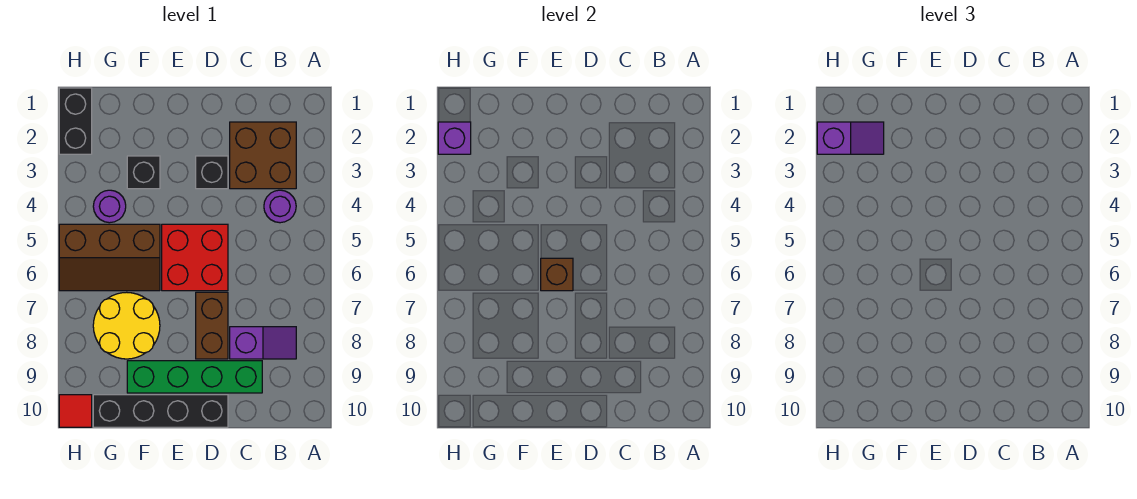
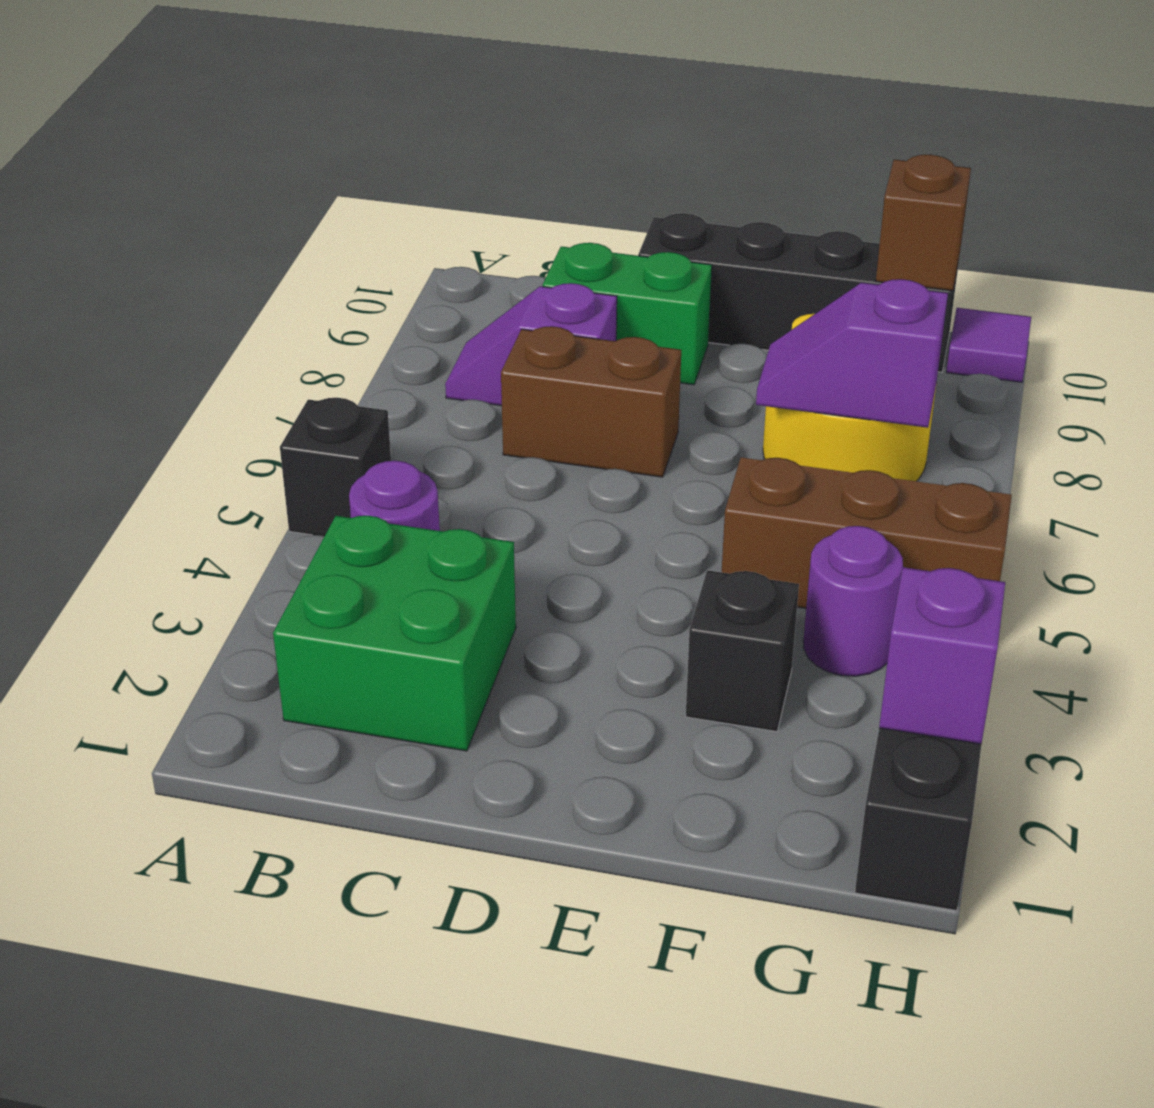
brown brick B2:C3 level 1 -> green brick B2:C3 level 1
green brick C9:F9 level 1 -> green brick C9:D9 level 1
black brick D3 level 1 -> black brick A5 level 1
red brick D5:E6 level 1 -> none
brown brick D7:D8 level 1 -> brown brick C7:D7 level 1
brown brick E6 level 2 -> brown brick G10 level 2
purple slope G2:H2 level 3 top H -> purple slope F7:G7 level 2 top G
red tile H10 level 1 -> purple tile H10 level 1

